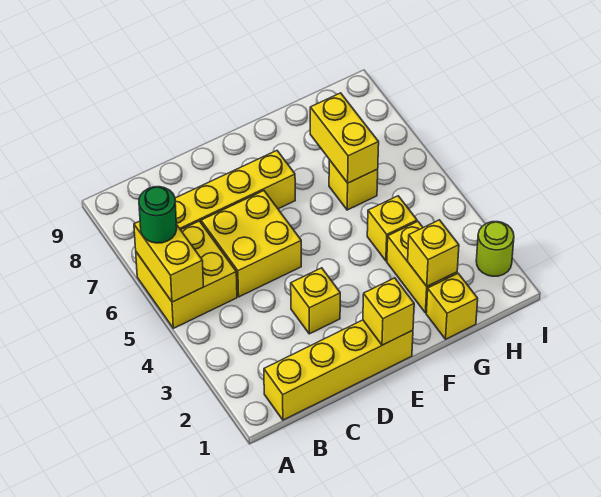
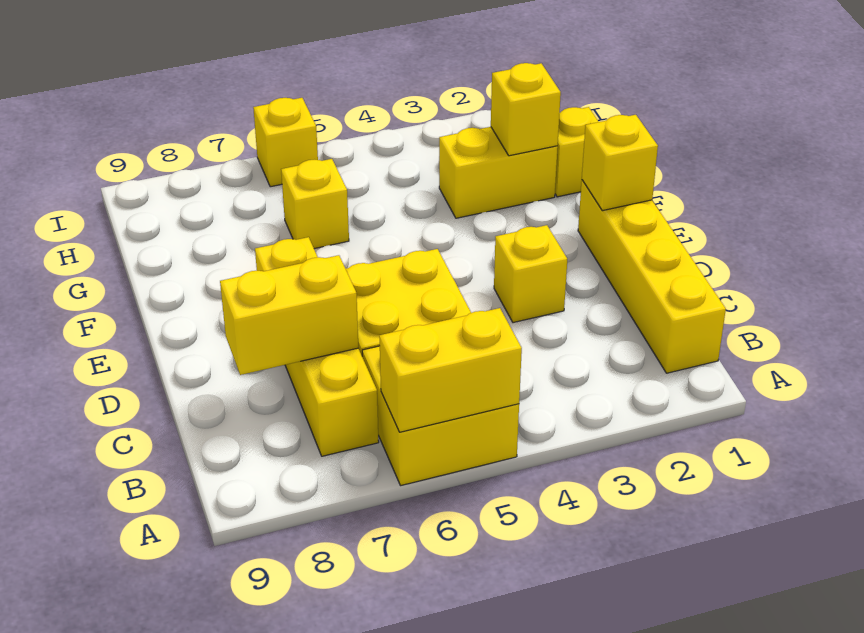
green round brick A6 level 3 -> none
yellow brick G4 level 1 -> yellow brick I6 level 1
yellow brick G6:G7 level 2 -> yellow brick C7:C8 level 2
lime round brick I2 level 1 -> none

